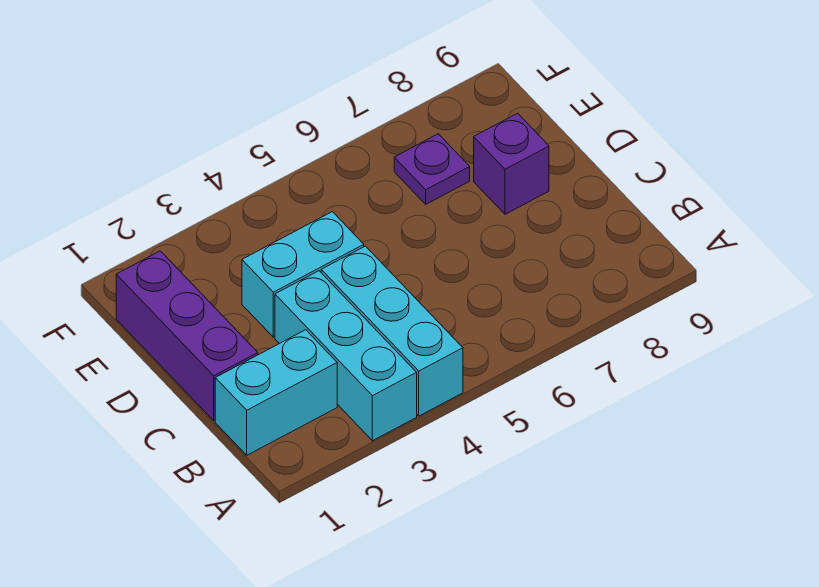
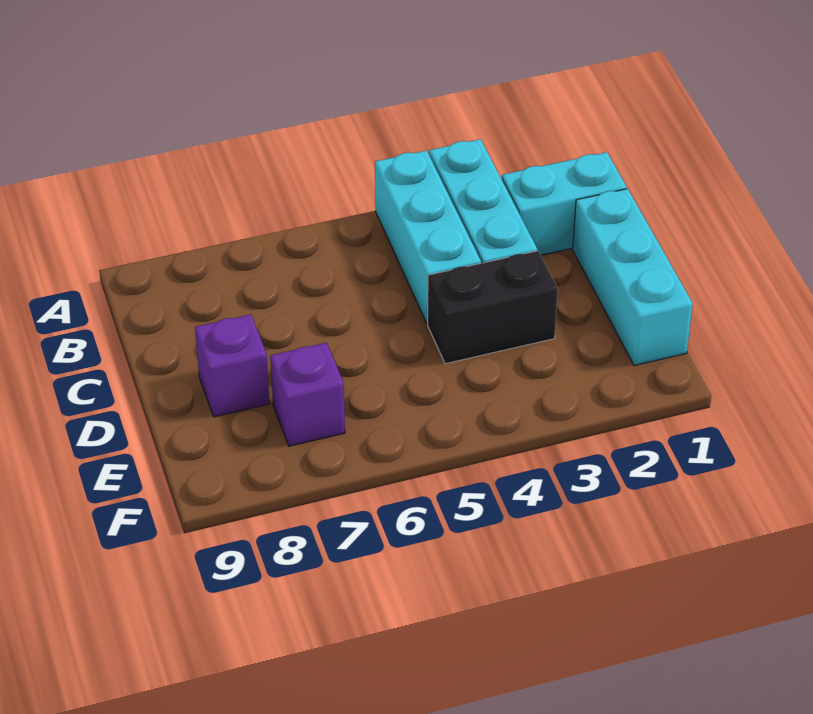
purple brick C1:E1 level 1 -> cyan brick C1:E1 level 1
cyan brick D3:D4 level 1 -> black brick D3:D4 level 1
purple plate E7 level 1 -> purple brick E7 level 1

